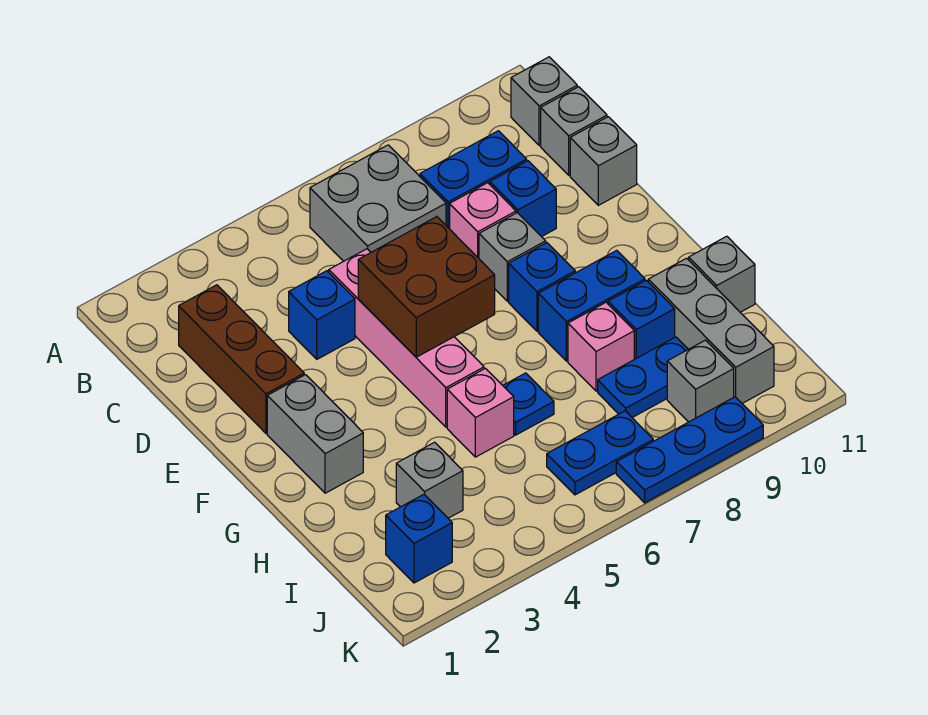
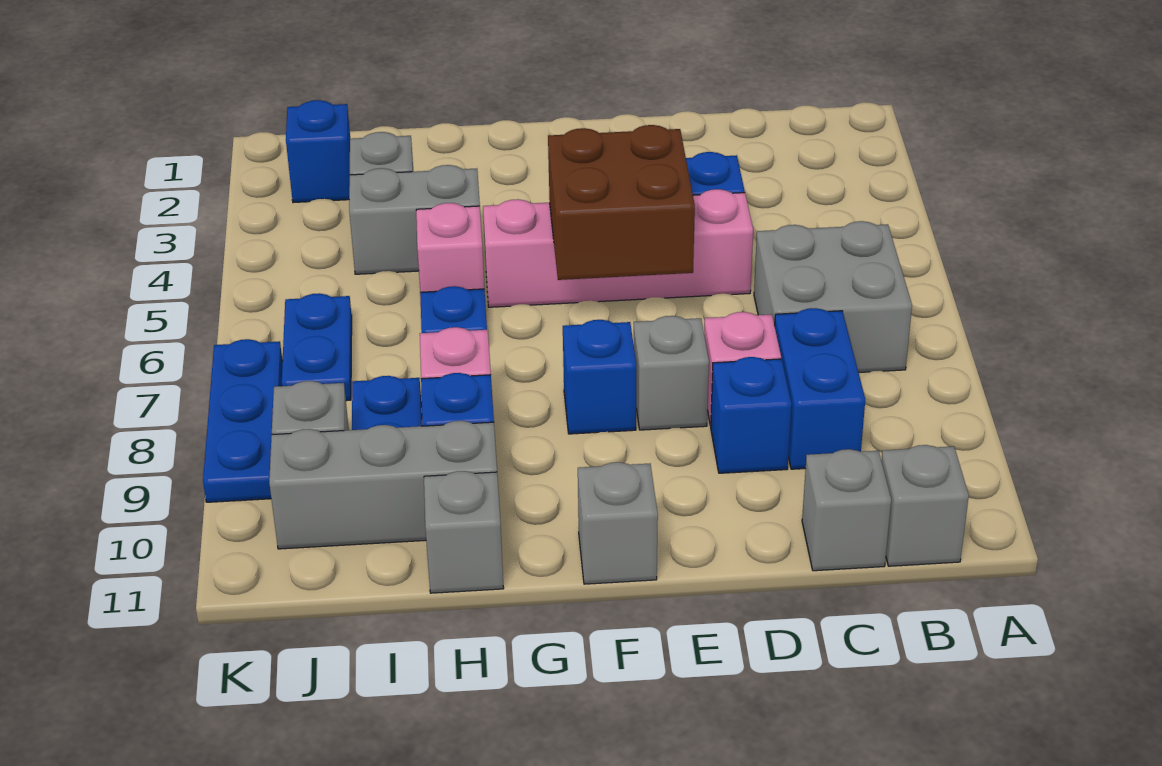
brown brick C2:E2 level 1 -> none
grey brick D11 level 1 -> grey brick F11 level 1
grey brick F2:G2 level 1 -> grey brick H4:I4 level 1
blue brick G8:G9 level 1 -> none

